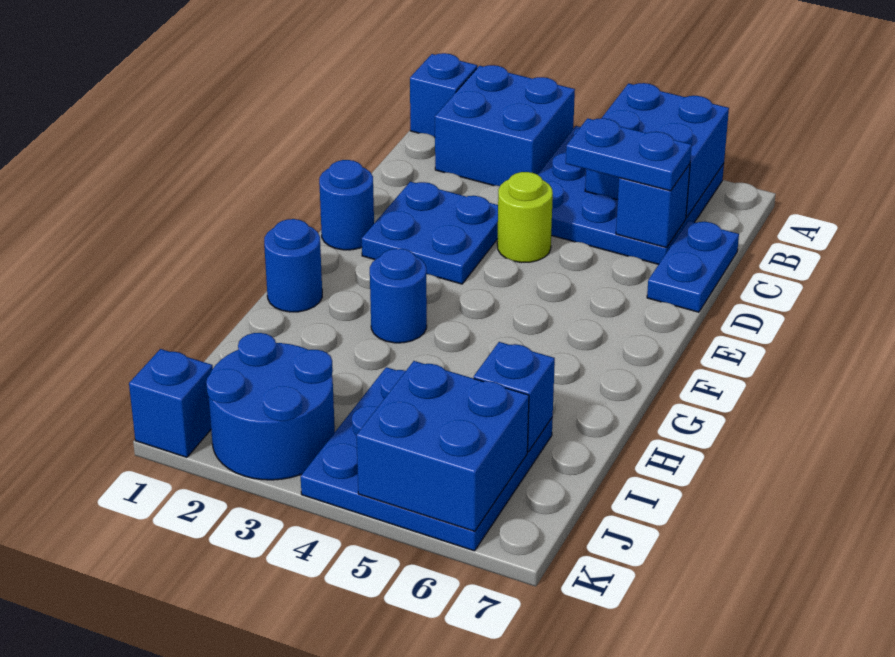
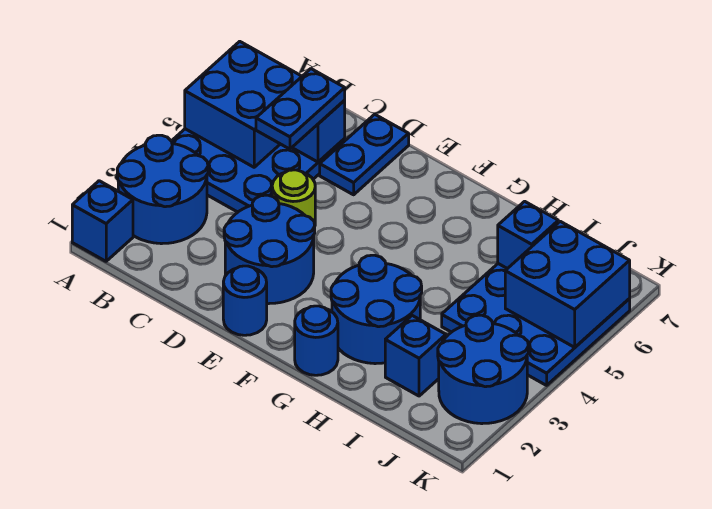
blue brick A2:B3 level 1 -> blue round brick A2:B3 level 1
blue plate C7:D7 level 1 -> blue plate D6:D7 level 1
blue plate D2:E3 level 1 -> blue round brick D2:E3 level 1
blue round brick G3 level 1 -> blue round brick G2:H3 level 1
blue brick K1 level 1 -> blue brick I2 level 1

